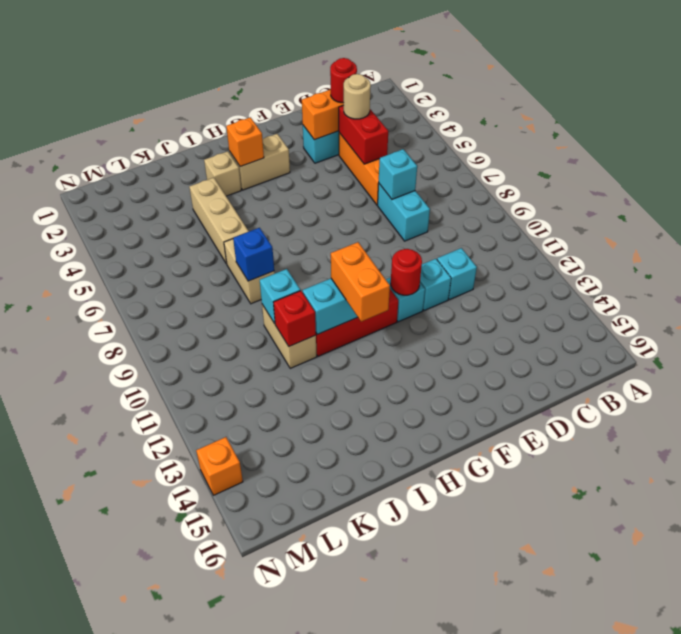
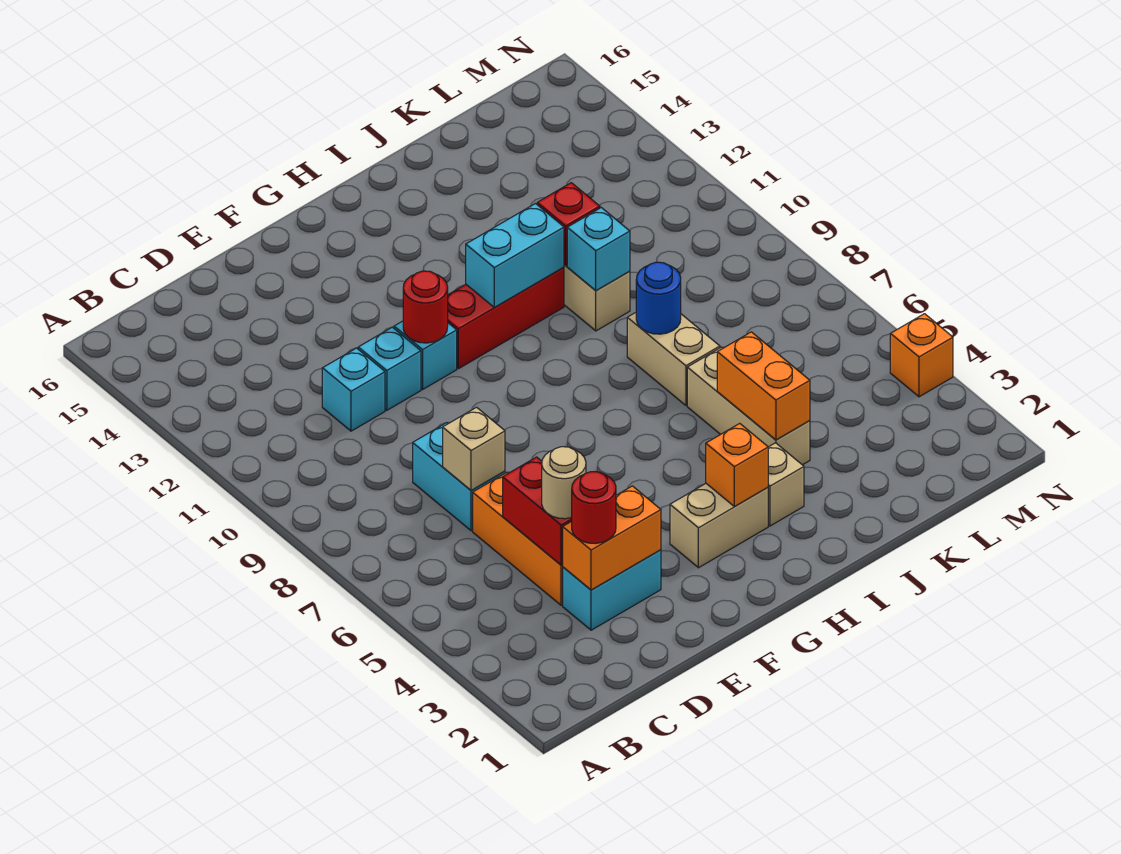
cyan brick D7 level 2 -> tan brick D7 level 2
orange brick H11:H12 level 3 -> orange brick J4:J5 level 2
blue brick J8 level 2 -> blue round brick J8 level 2
orange brick N14 level 1 -> orange brick N4 level 1

